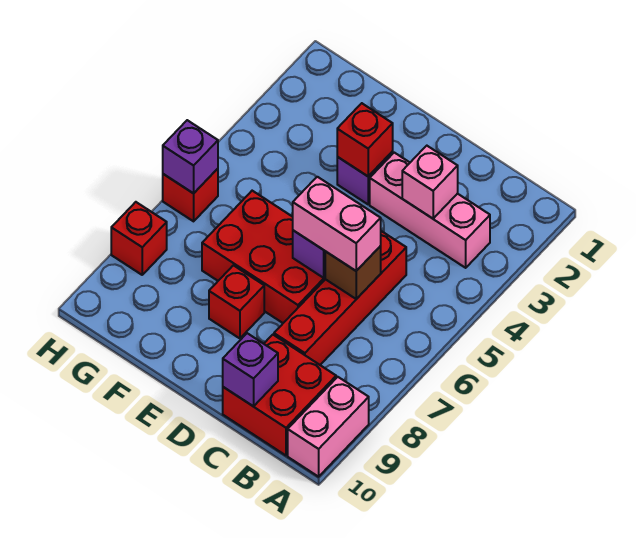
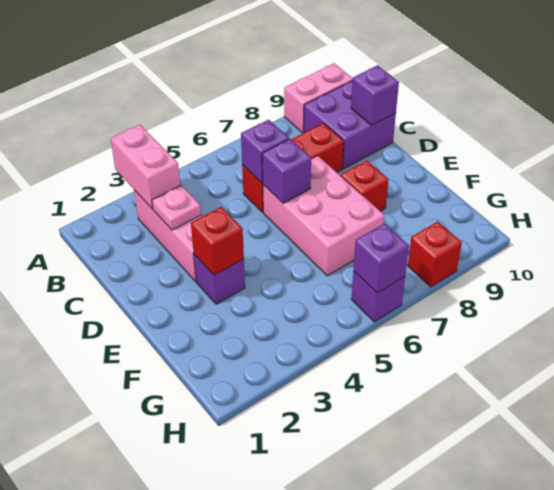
red brick B9:C10 level 1 -> purple brick B9:C10 level 1
pink brick C3 level 2 -> pink plate C3 level 2
red brick C5:C8 level 1 -> red brick C6:C8 level 1
brown brick C6 level 2 -> purple brick C6 level 2
pink brick C6:D6 level 3 -> pink brick A3:B3 level 2
red brick D6:F7 level 1 -> pink brick D6:F7 level 1
red brick H6 level 1 -> purple brick H6 level 1

